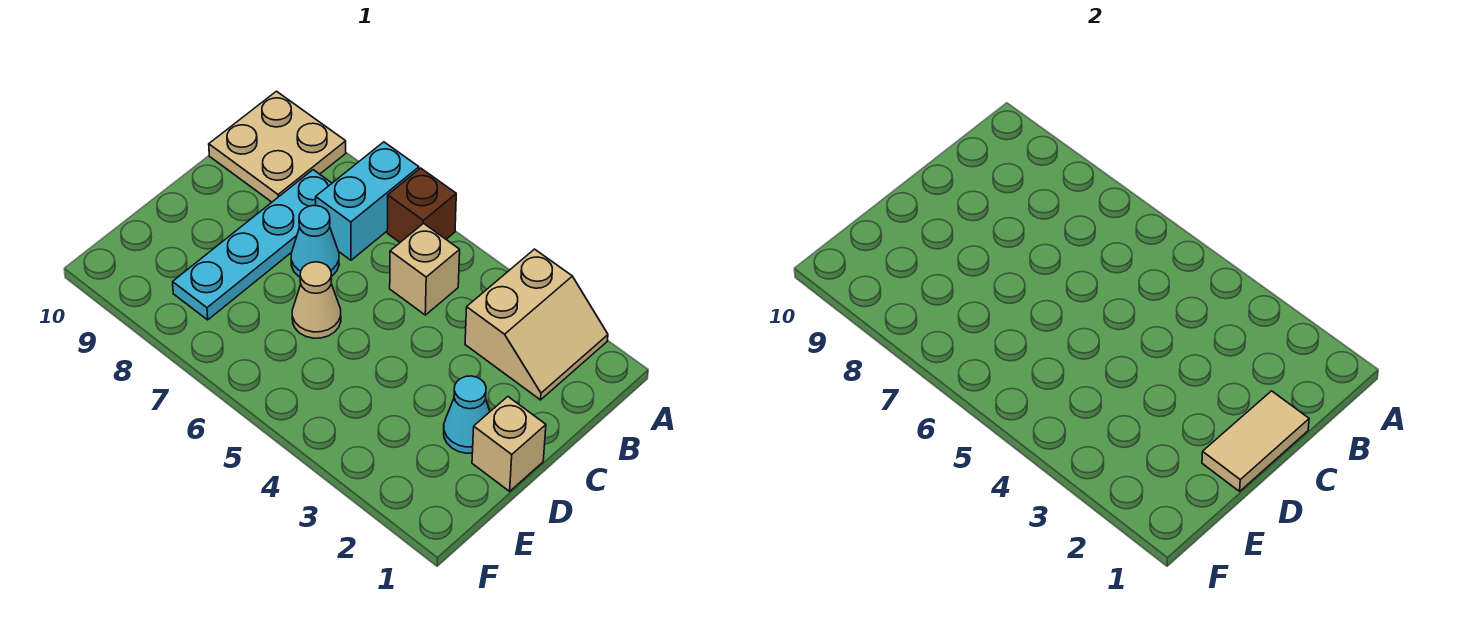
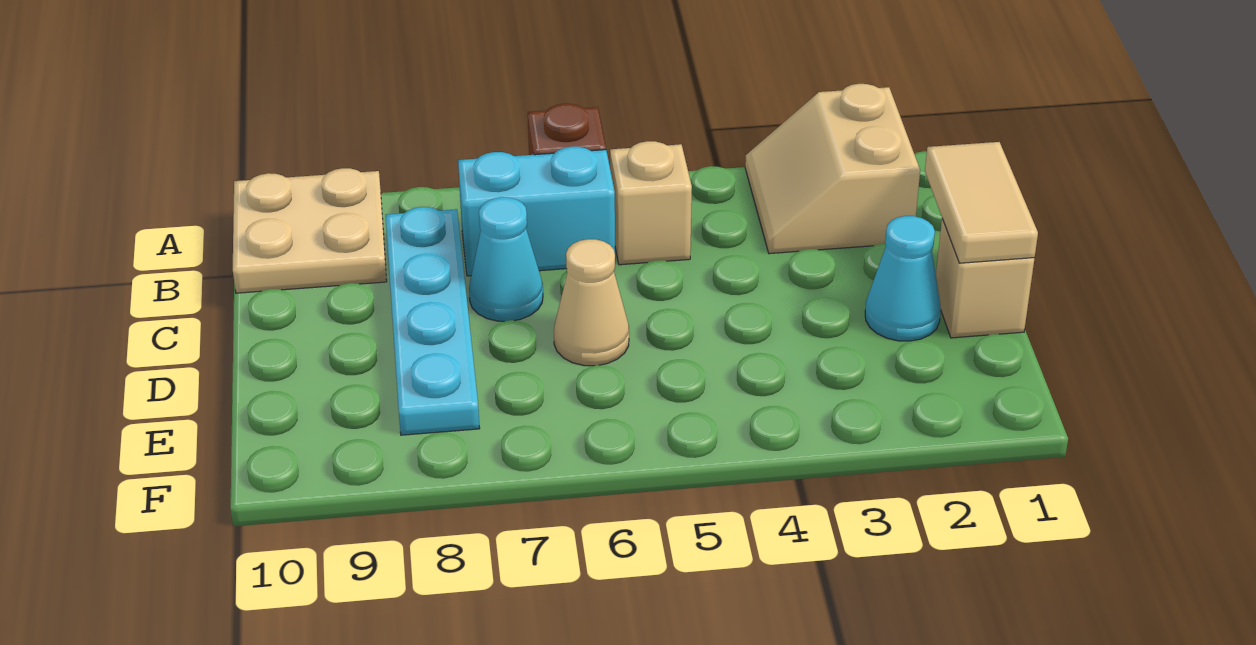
tan slope A2:B3 level 1 top 3 -> tan slope A2:B3 level 1 top 2
cyan brick A7:B7 level 1 -> cyan brick B6:B7 level 1

